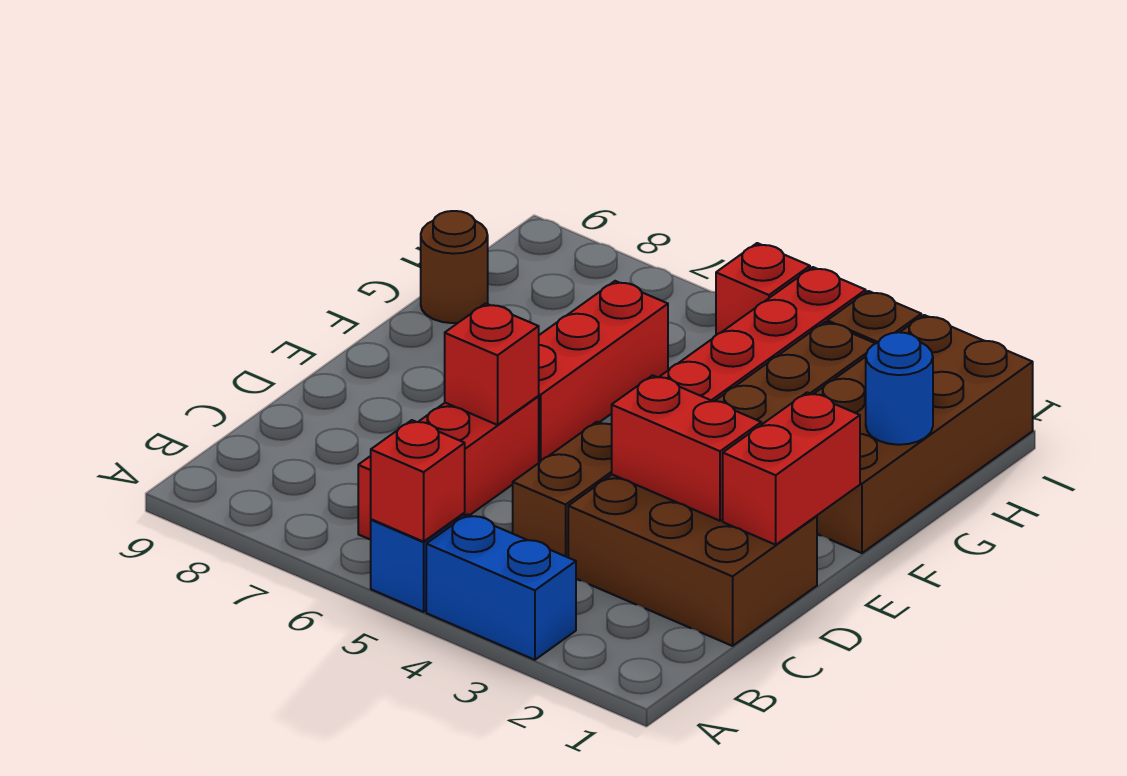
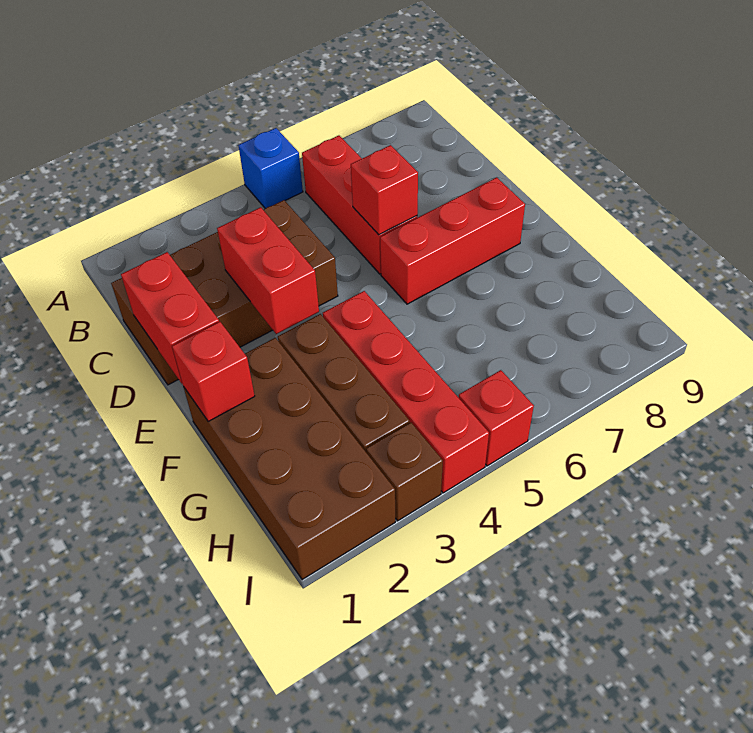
blue brick A3:A4 level 1 -> none
red brick A5 level 2 -> red brick F1 level 2
red brick D2:D3 level 2 -> red brick D3:E3 level 2
red brick E6:G6 level 1 -> red brick E6:E8 level 1
blue round brick G1 level 2 -> none
brown round brick G9 level 1 -> none

